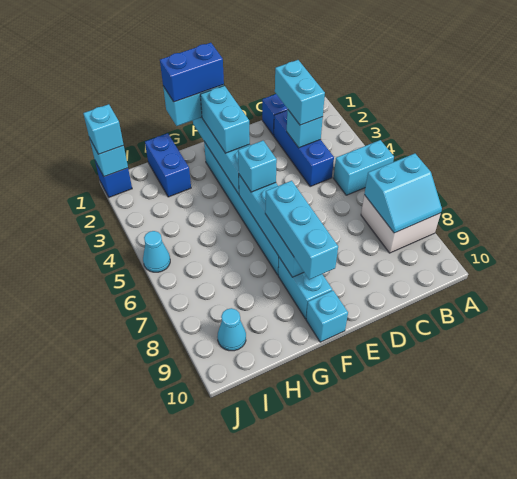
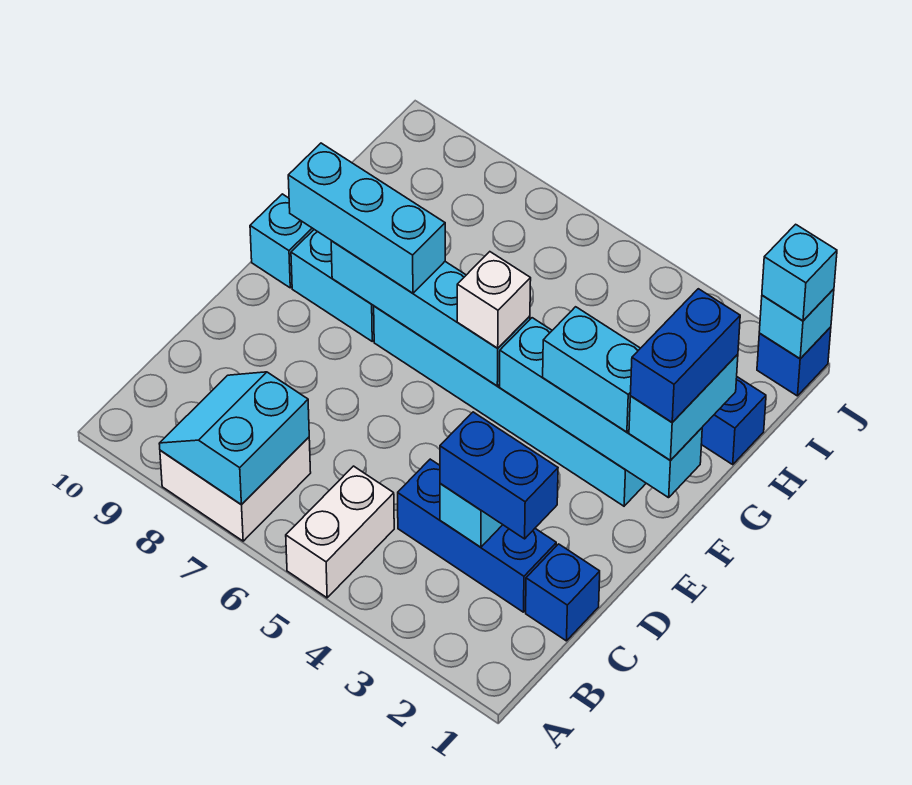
cyan brick A5:B5 level 1 -> white brick A5:B5 level 1
cyan brick C2:C3 level 3 -> blue brick C2:C3 level 3
cyan brick F5 level 3 -> white brick F5 level 3
cyan cone I9 level 1 -> none
cyan cone J5 level 1 -> none

